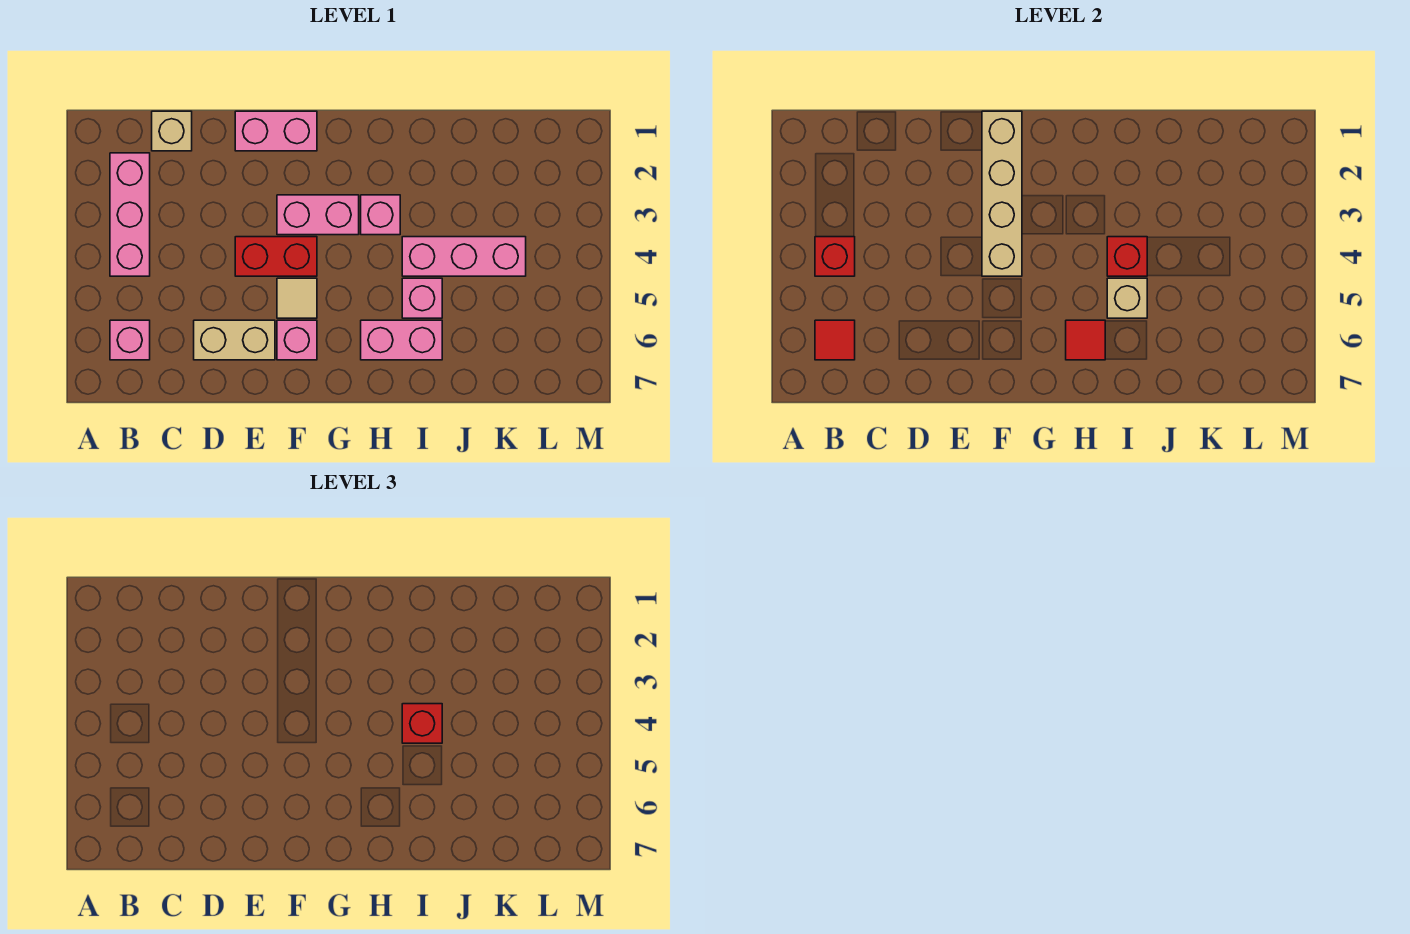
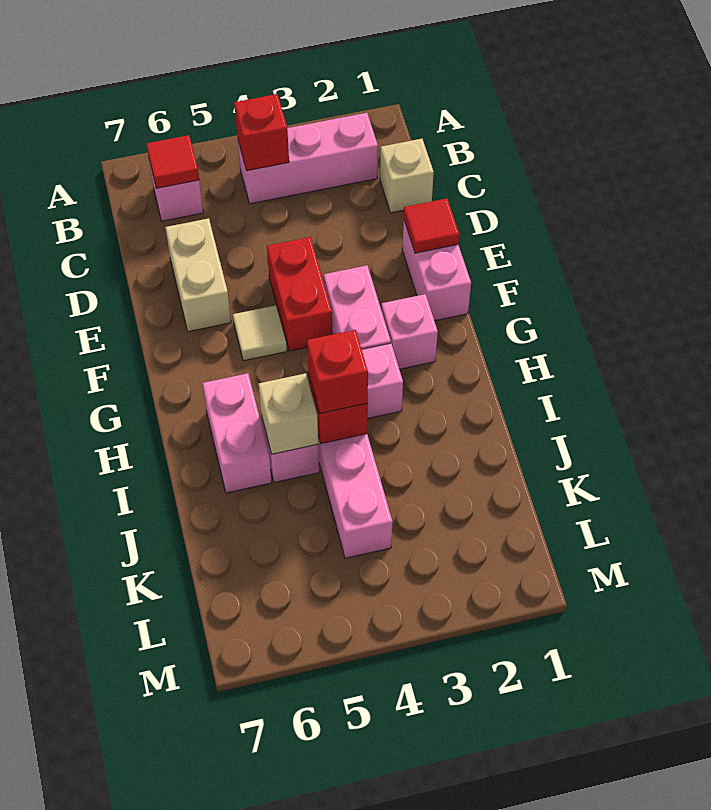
tan brick F1:F4 level 2 -> none
pink brick F6 level 1 -> pink brick G2 level 1
red tile H6 level 2 -> red tile E1 level 2

